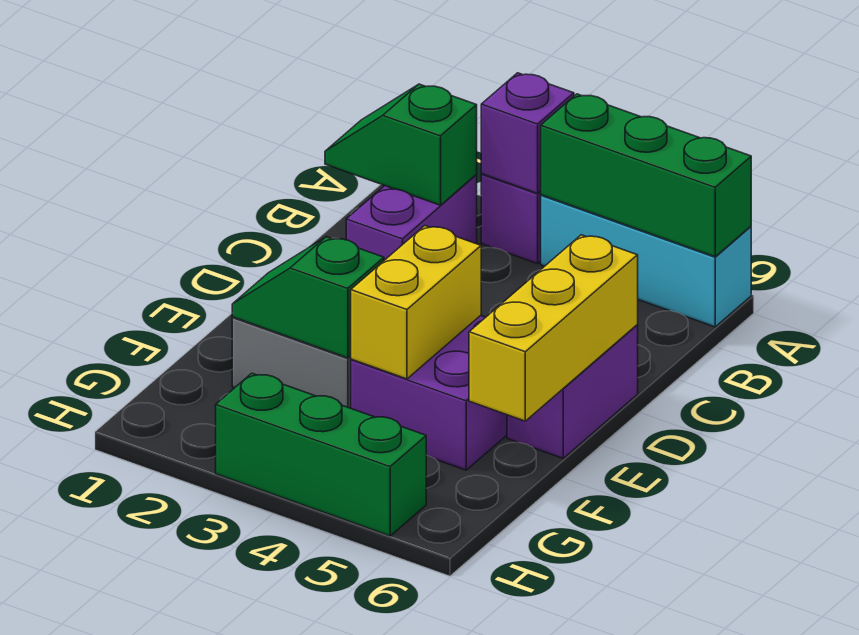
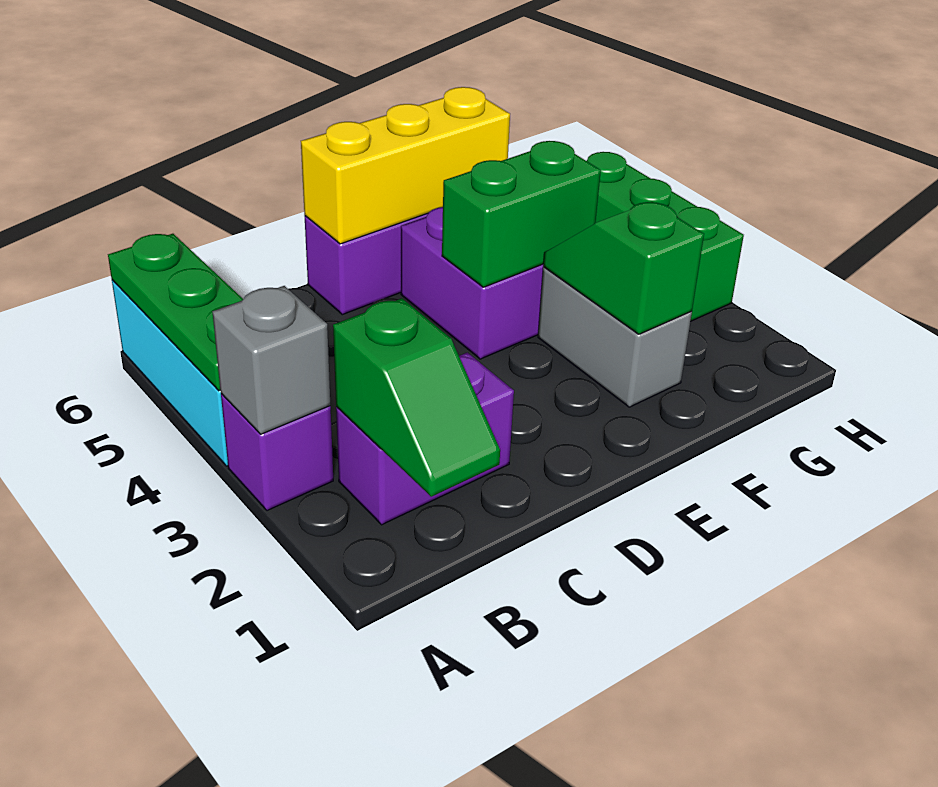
purple brick A3 level 2 -> grey brick A3 level 2
green brick A4:A6 level 2 -> green plate A4:A6 level 2
yellow brick E4:F4 level 2 -> green brick E4:F4 level 2
green slope F2:F3 level 2 top 3 -> green slope F2:F3 level 2 top 2

